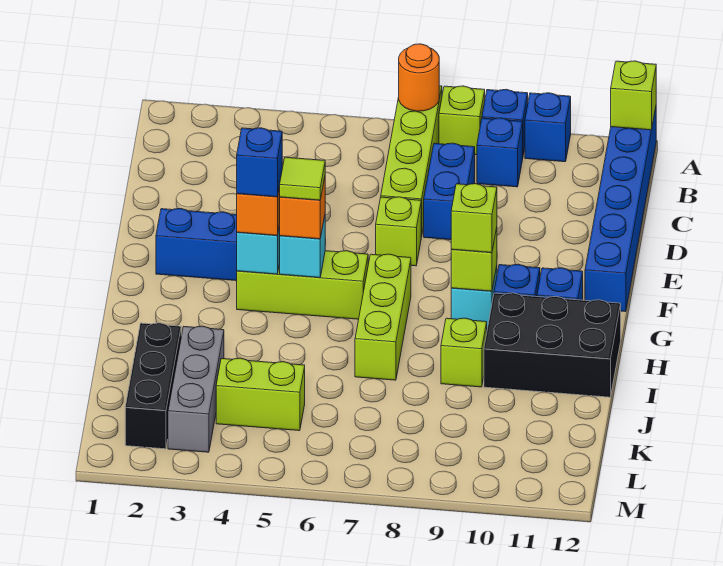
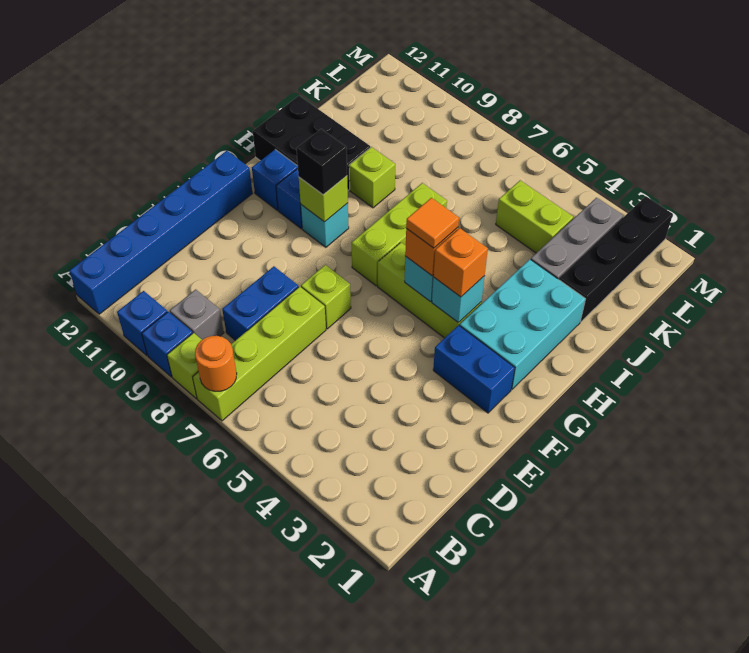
lime brick A12 level 2 -> none
blue brick B9 level 1 -> grey brick B9 level 1
none -> cyan brick G2:I3 level 1
blue brick G4 level 4 -> none
lime tile G5 level 4 -> orange tile G5 level 4
lime brick G9 level 3 -> black brick G9 level 3
black brick J2:L2 level 1 -> black brick J2:M2 level 1

